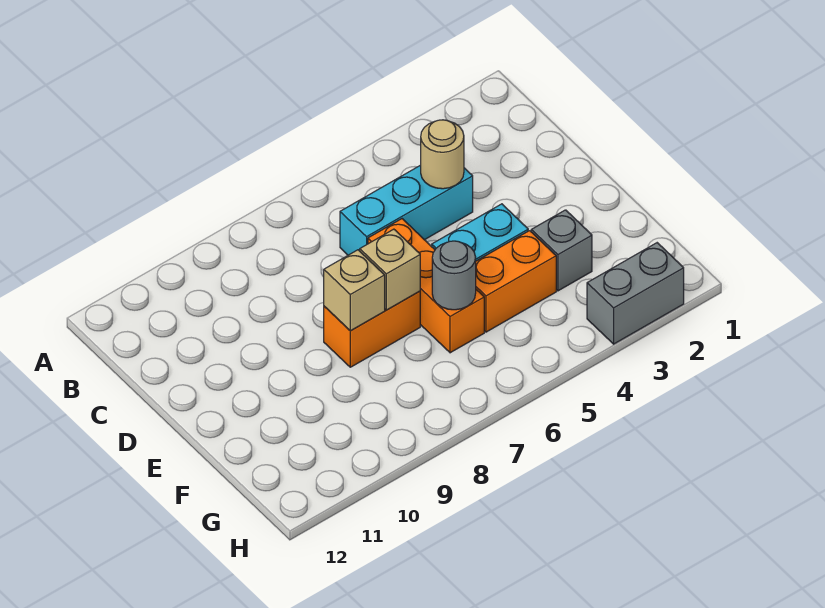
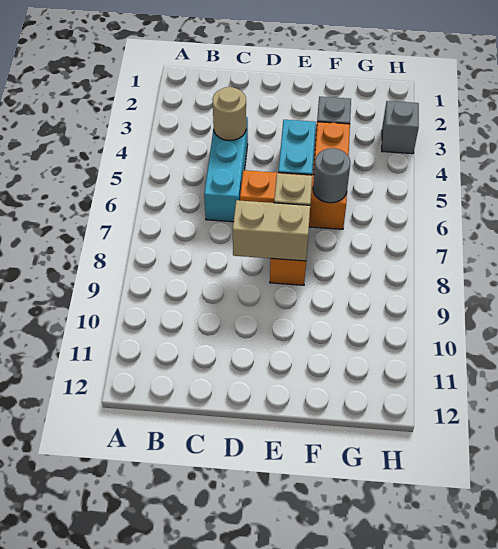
tan brick E8 level 2 -> tan brick D8:E8 level 2
grey brick H2:H3 level 1 -> grey brick H3 level 1

